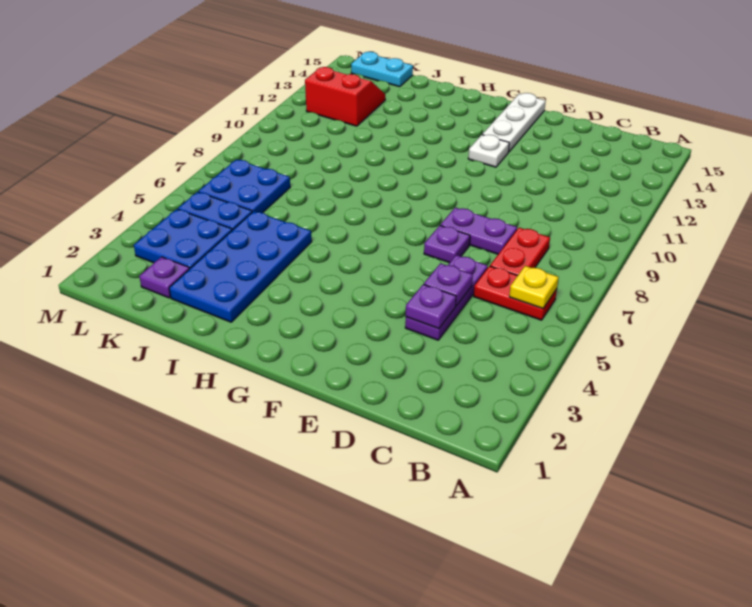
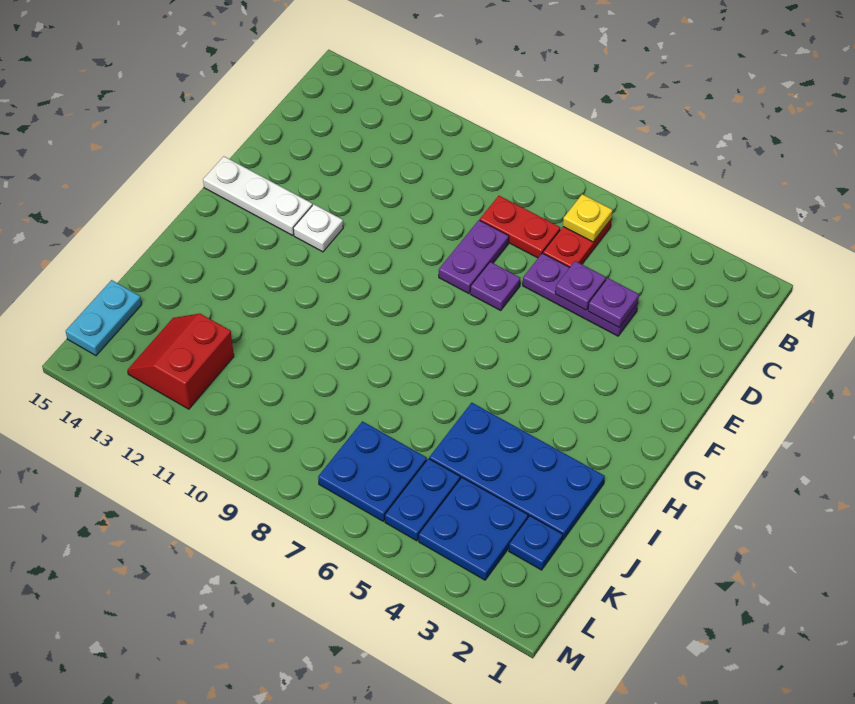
purple plate K2 level 1 -> blue plate K2 level 1

